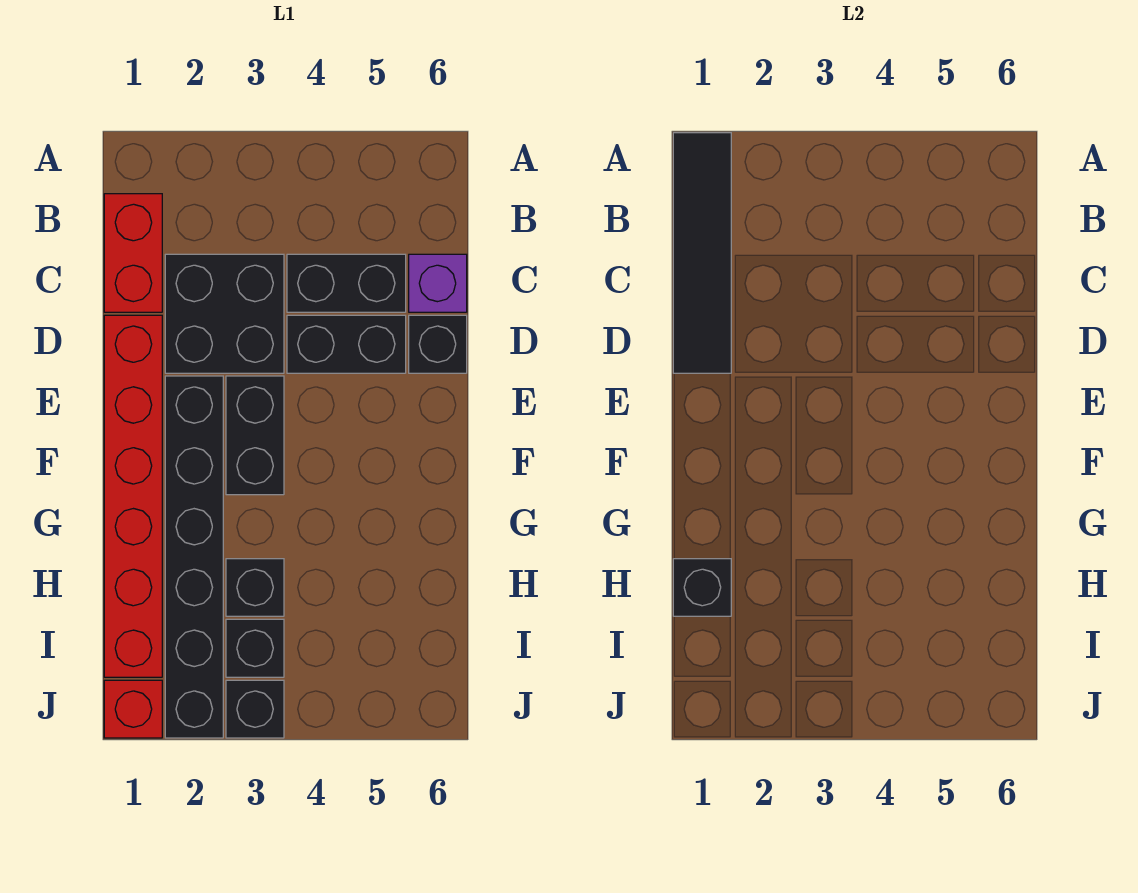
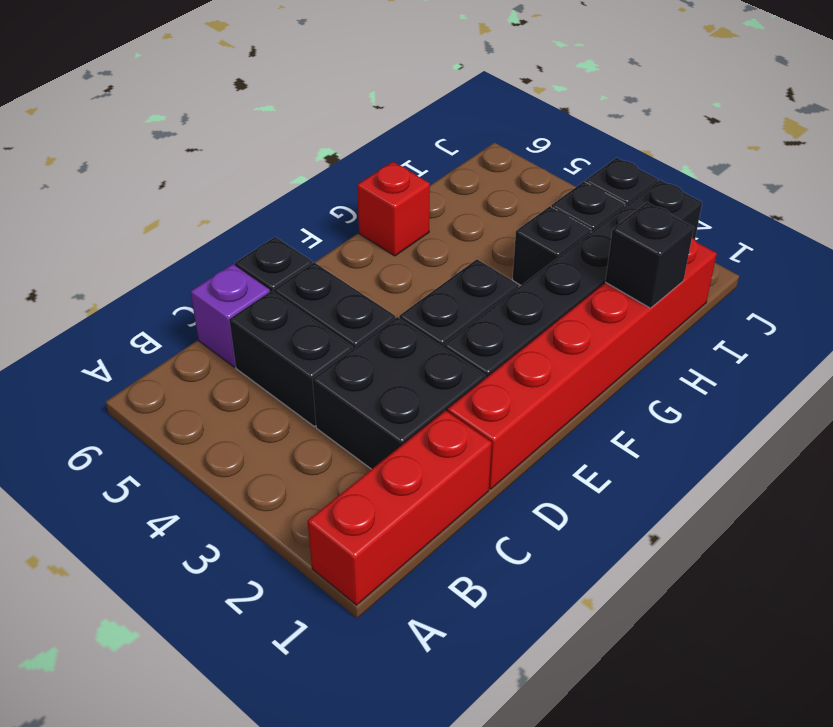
black tile A1:D1 level 2 -> none
red brick B1:C1 level 1 -> red brick A1:C1 level 1
red brick J1 level 1 -> red brick G6 level 1

